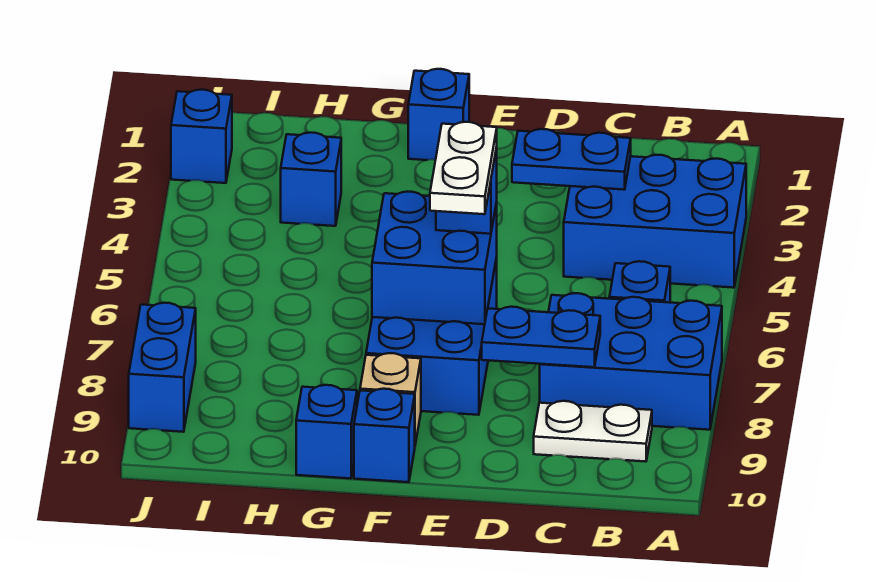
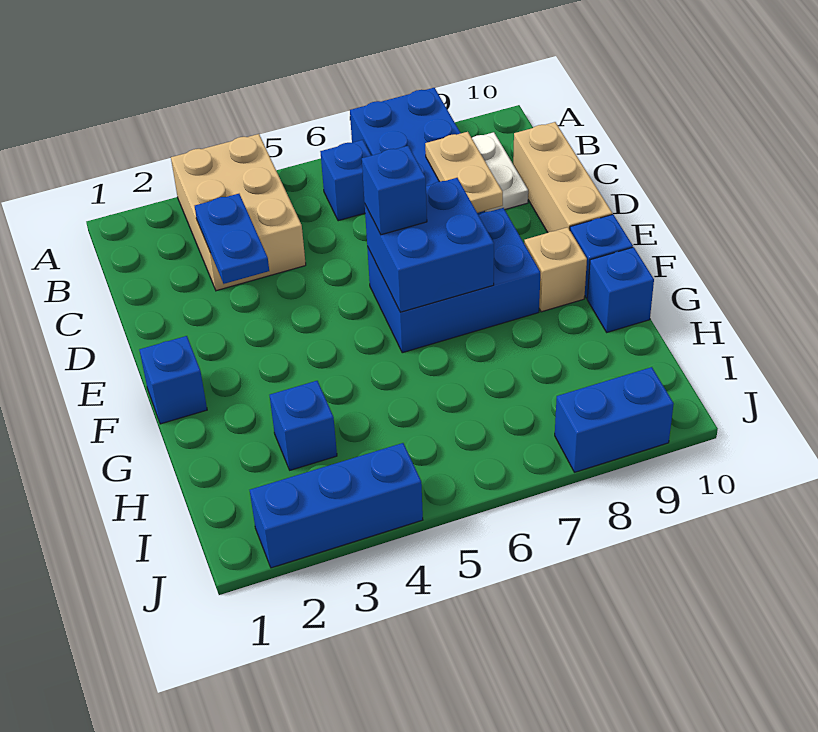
blue brick A3:C4 level 1 -> tan brick A3:C4 level 1
blue plate C8:D8 level 2 -> tan plate C8:D8 level 2
none -> tan brick C10:E10 level 1
white plate E6:E7 level 4 -> none
blue brick J2 level 1 -> blue brick J2:J4 level 1

